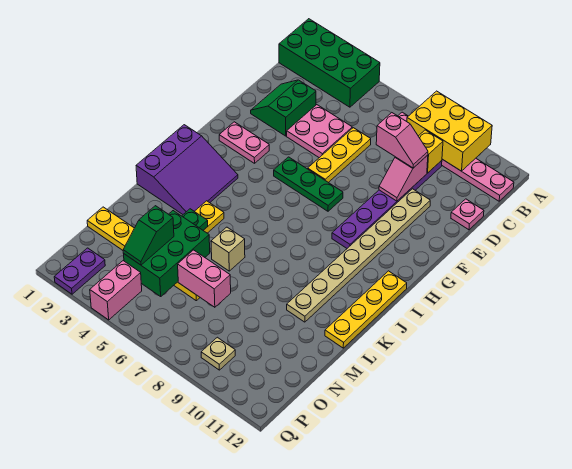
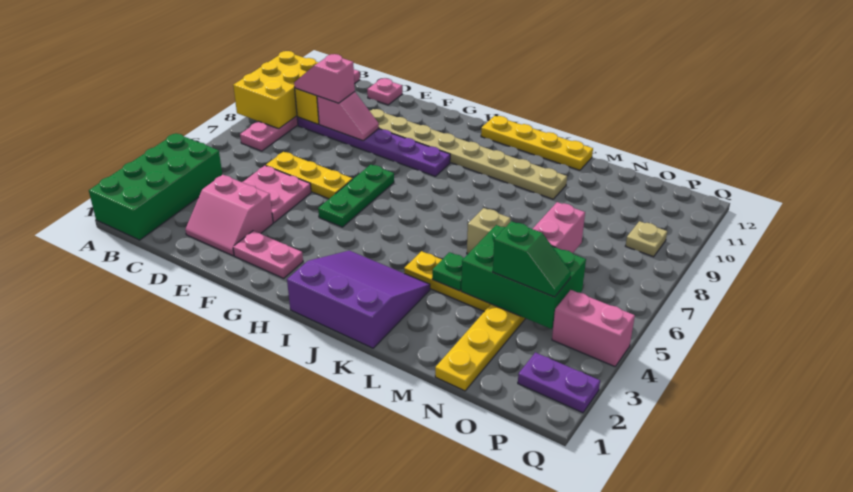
green slope D2:E3 level 1 top 3 -> pink slope D2:E3 level 1 top 3
pink slope D8:D9 level 3 top 8 -> pink slope C9:D9 level 3 top D
pink plate G2:G3 level 1 -> pink plate F2:G2 level 1

